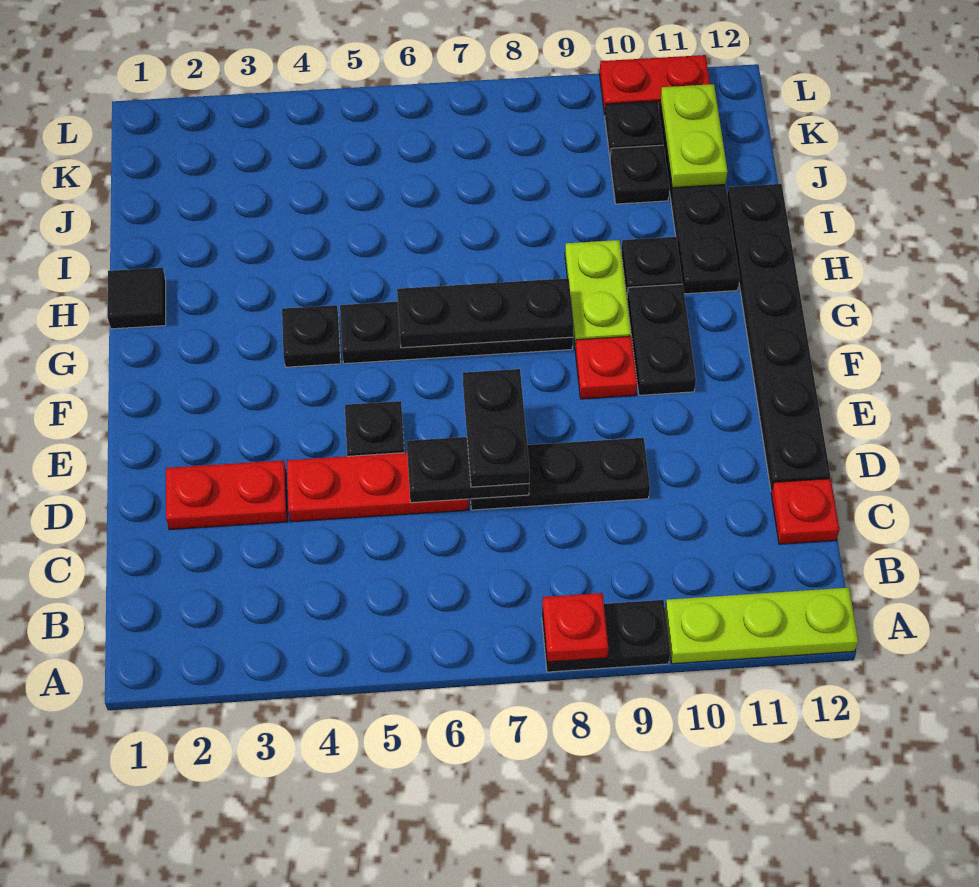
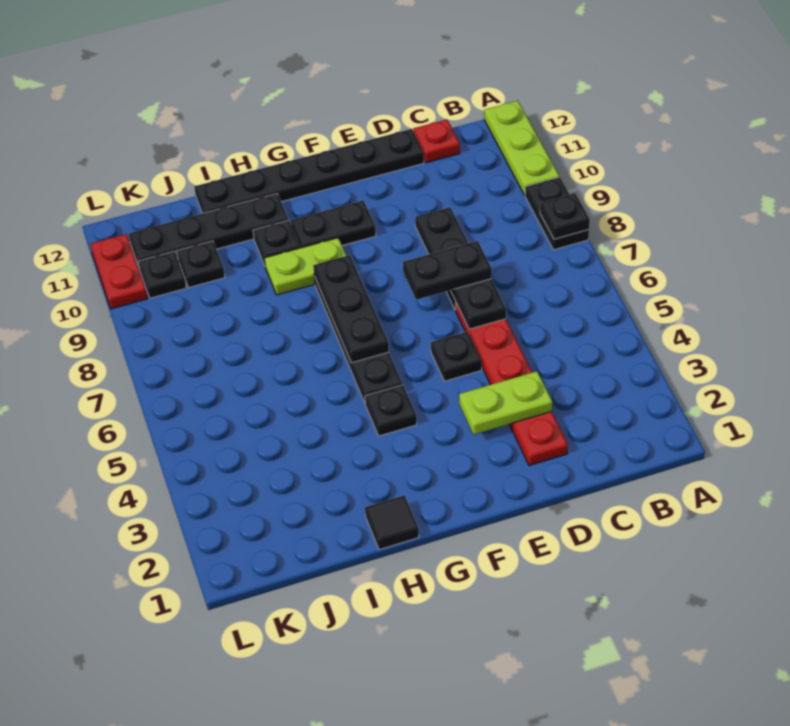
red plate A8 level 2 -> black plate A8 level 2
red plate F9 level 1 -> none
lime plate J11:K11 level 2 -> lime plate D3:E3 level 2

